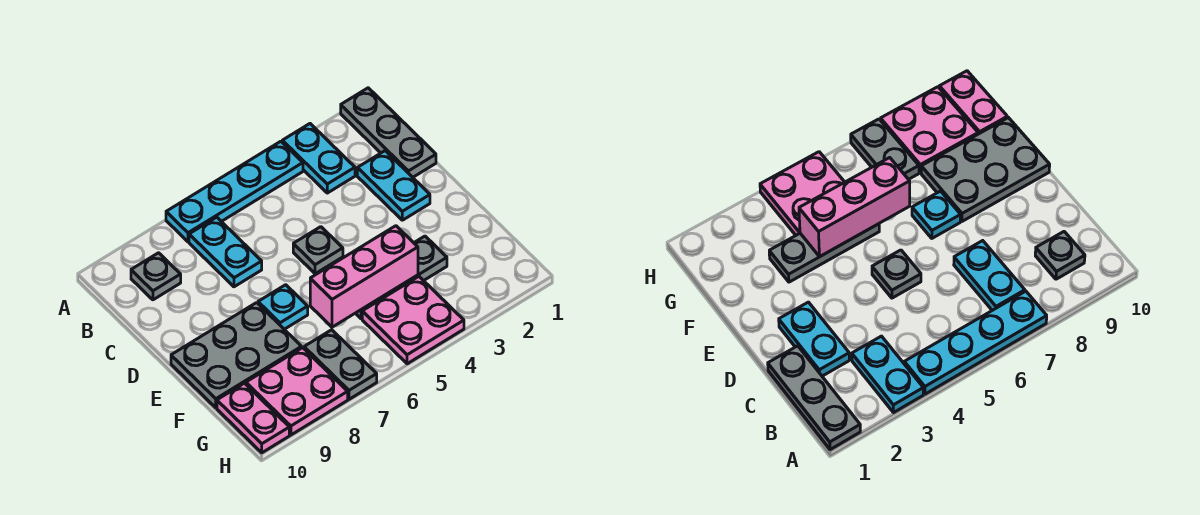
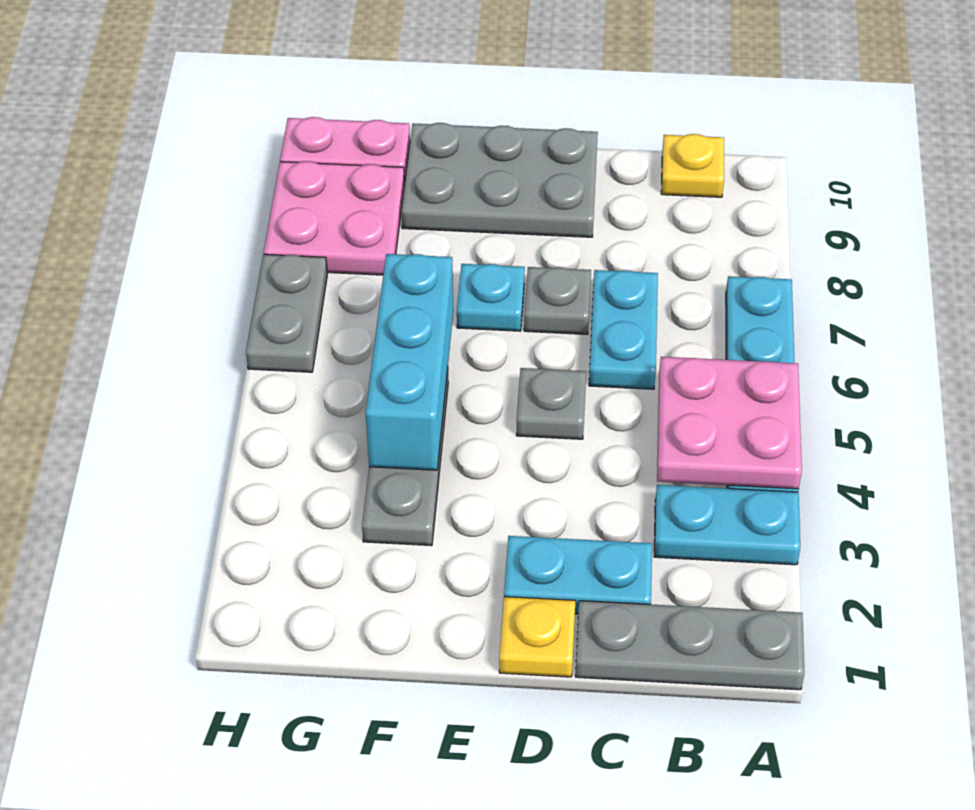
cyan plate B7:C7 level 1 -> cyan plate C6:C7 level 1
grey plate B9 level 1 -> grey plate D7 level 1
none -> yellow plate B10 level 1
none -> yellow plate D1 level 1
grey plate E8:F10 level 1 -> grey plate D9:F10 level 1
pink brick F4:F6 level 2 -> cyan brick F4:F6 level 2
pink plate G4:H5 level 1 -> pink plate A4:B5 level 2
grey plate G7:H7 level 1 -> grey plate H6:H7 level 1

